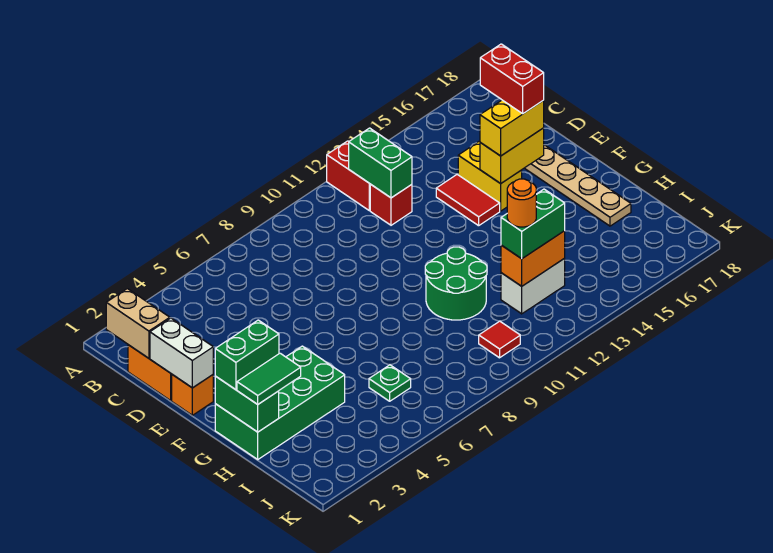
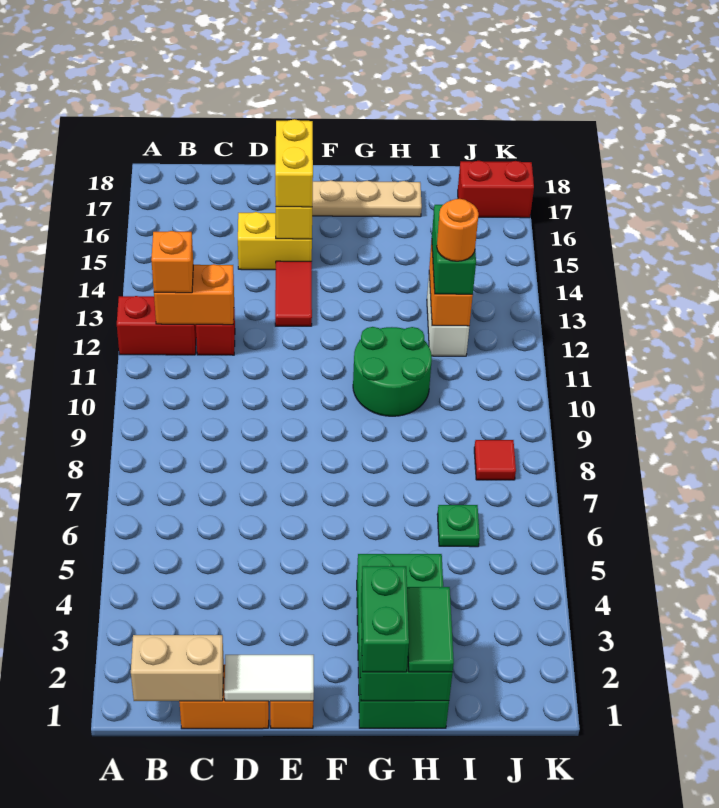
green brick B12:C12 level 2 -> orange brick B12:C12 level 2
none -> orange brick B12 level 3
white brick D1:E1 level 2 -> white tile D1:E1 level 2
red tile D14:E14 level 1 -> red tile E13:E14 level 1
red brick D16:E16 level 4 -> red brick J17:K17 level 1
red tile J10 level 1 -> red tile J8 level 1

